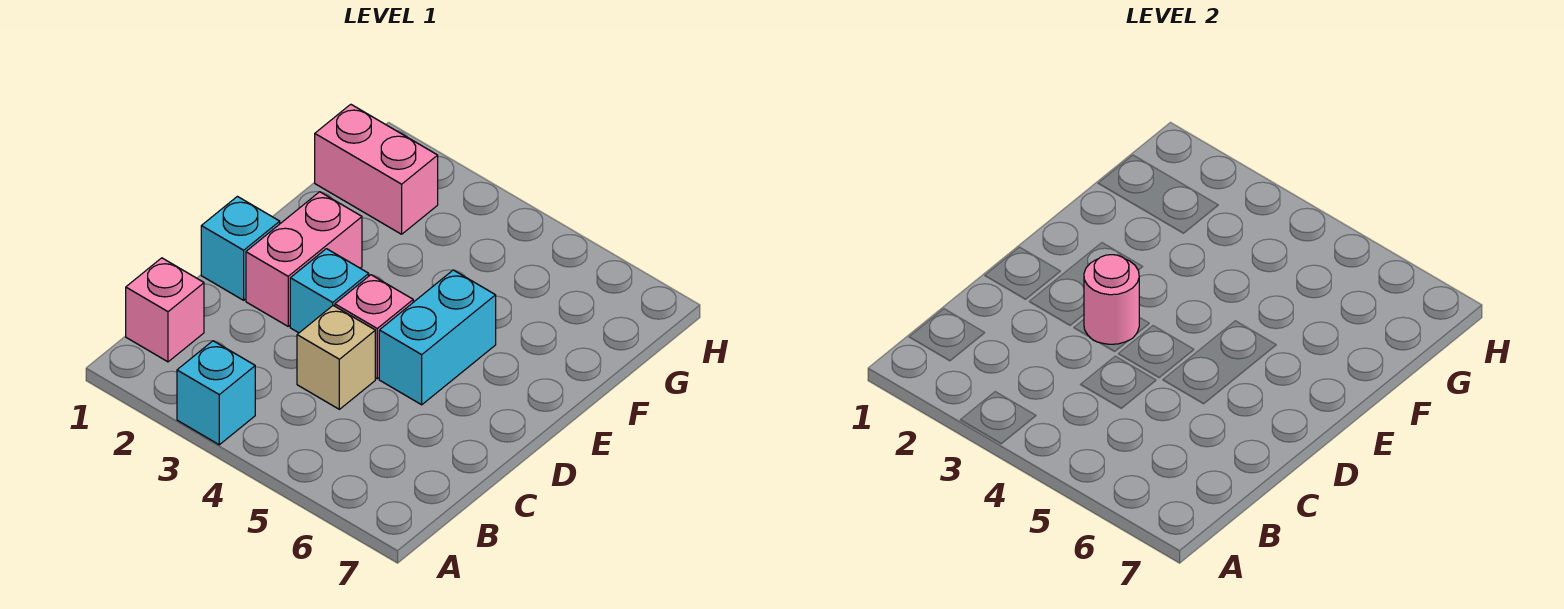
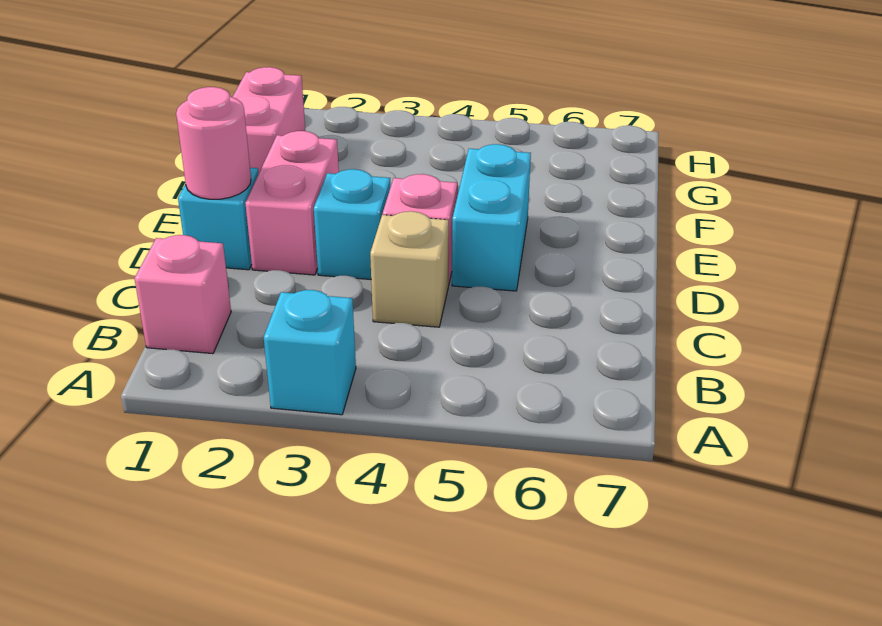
pink round brick D3 level 2 -> pink round brick D1 level 2
pink brick G1:G2 level 1 -> pink brick F1:G1 level 1

